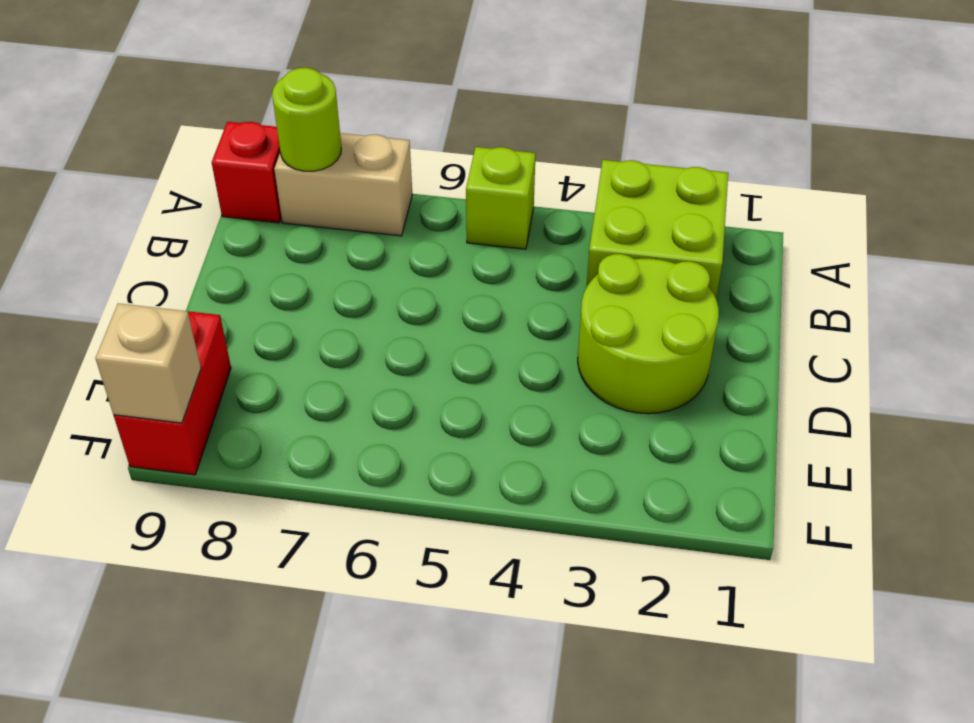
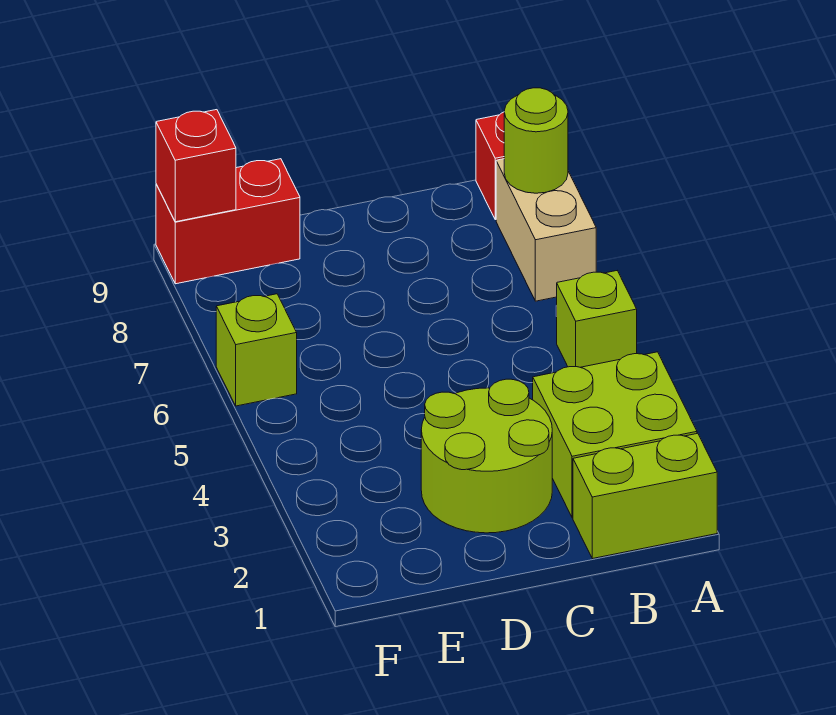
none -> lime brick A1:B1 level 1
none -> lime brick F6 level 1
tan brick F9 level 2 -> red brick F9 level 2

